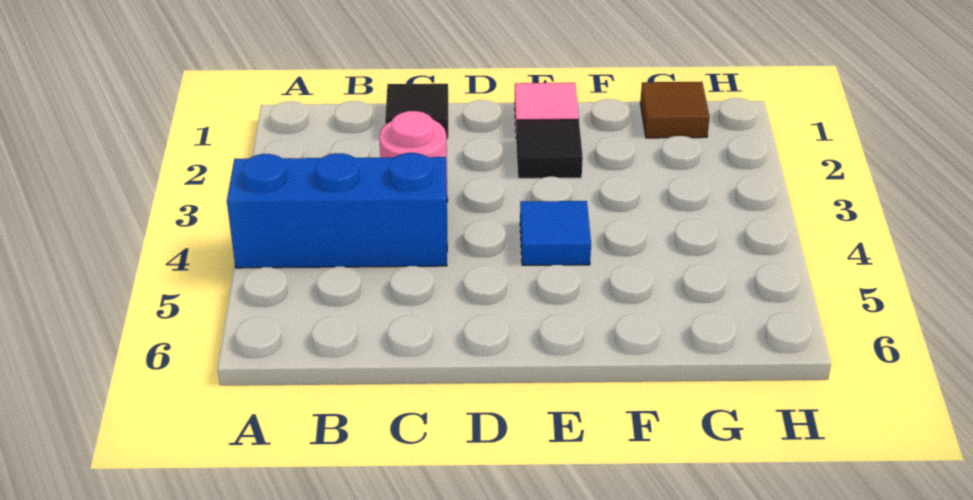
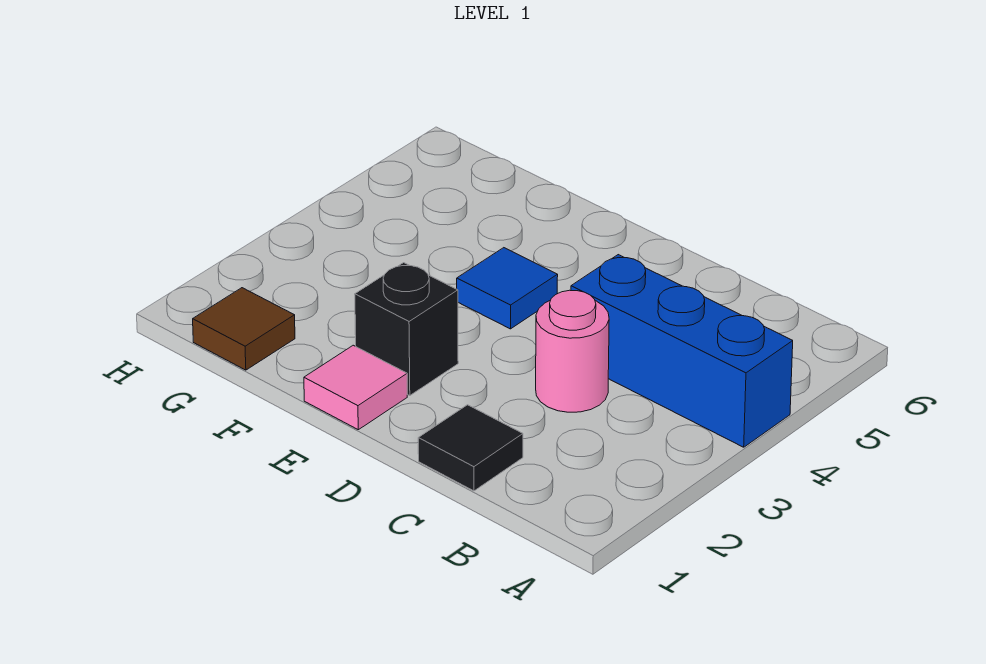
black tile E2 level 1 -> black brick E2 level 1

